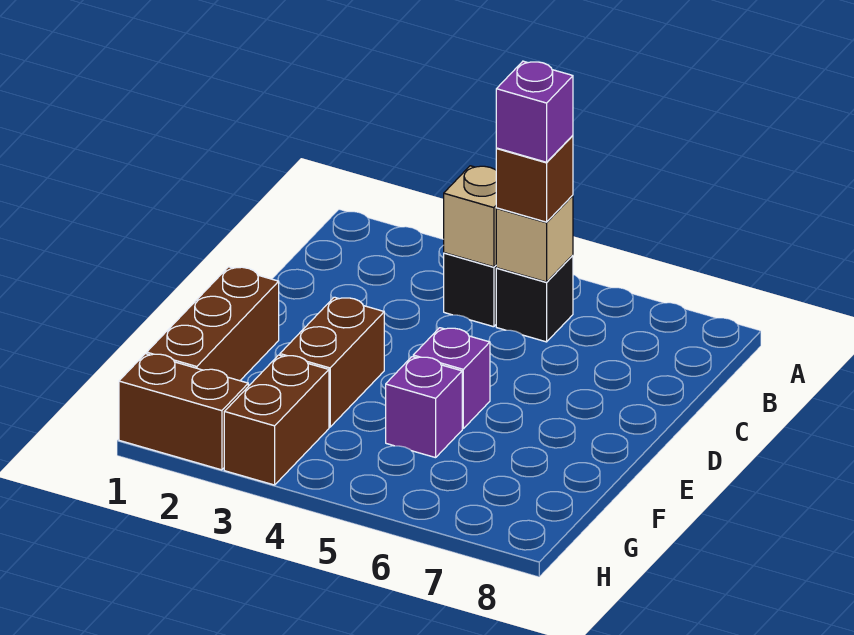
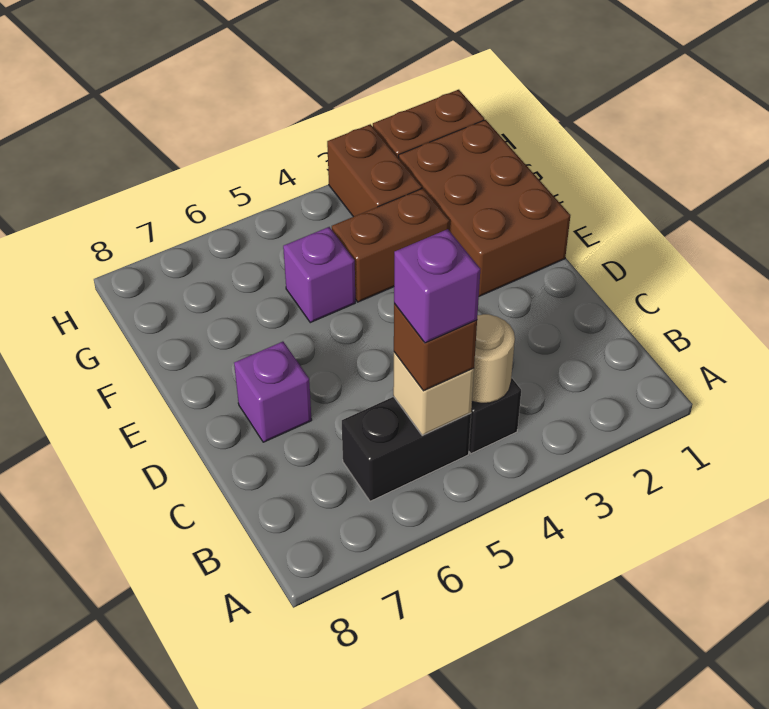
tan brick B4 level 2 -> tan round brick B4 level 2
black brick B5 level 1 -> black brick B5:B6 level 1
brown brick E1:G1 level 1 -> brown brick E1:G2 level 1
brown brick E3:F3 level 1 -> brown brick F3:F4 level 1
purple brick E5 level 1 -> purple brick D7 level 1

